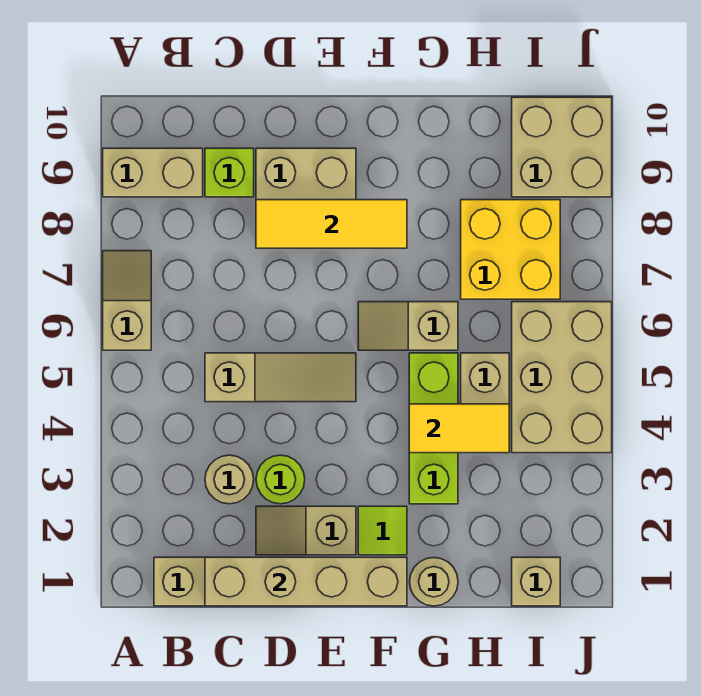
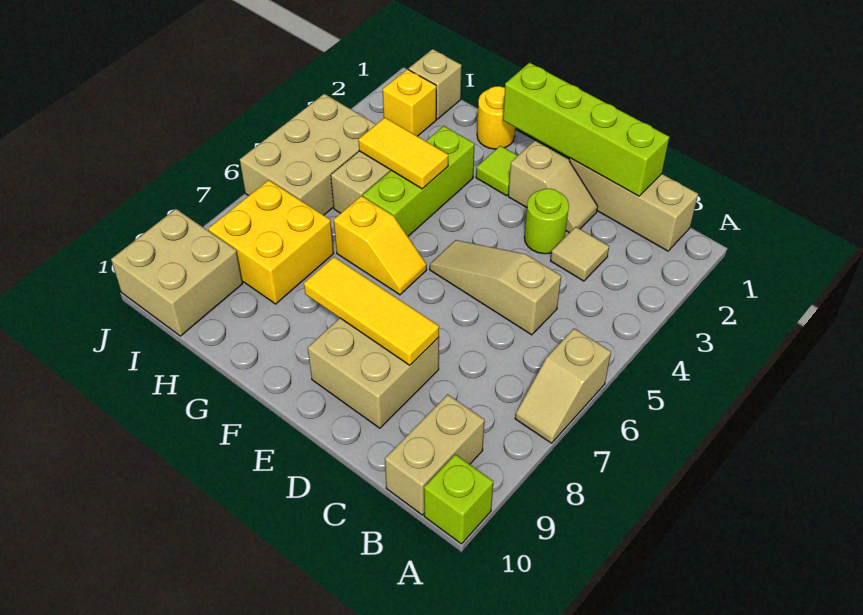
tan brick A9:B9 level 1 -> tan brick B9:B10 level 1
tan brick C1:F1 level 2 -> lime brick C1:F1 level 2
tan round brick C3 level 1 -> tan tile C3 level 1
lime brick C9 level 1 -> lime brick A10 level 1
tan slope F6:G6 level 1 top G -> yellow slope F6:G6 level 1 top G
tan round brick G1 level 1 -> yellow round brick G1 level 1
none -> yellow brick I2 level 1

